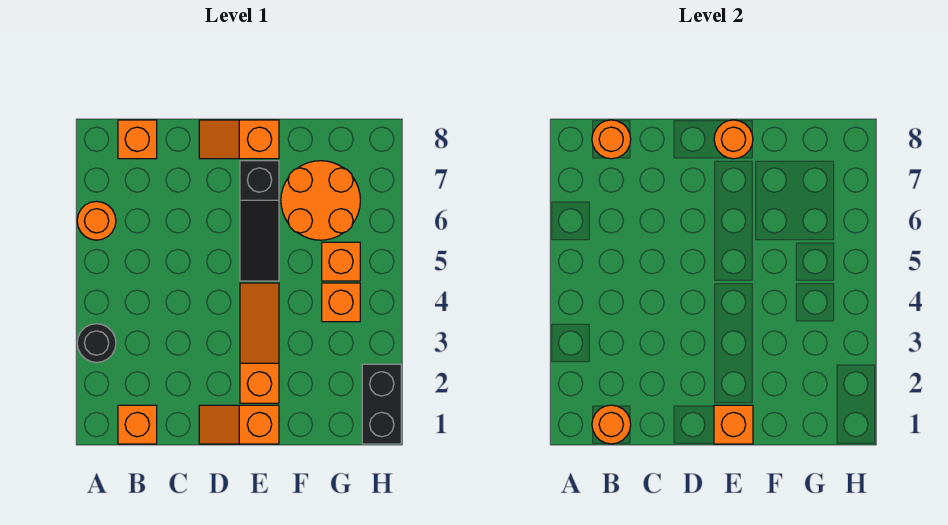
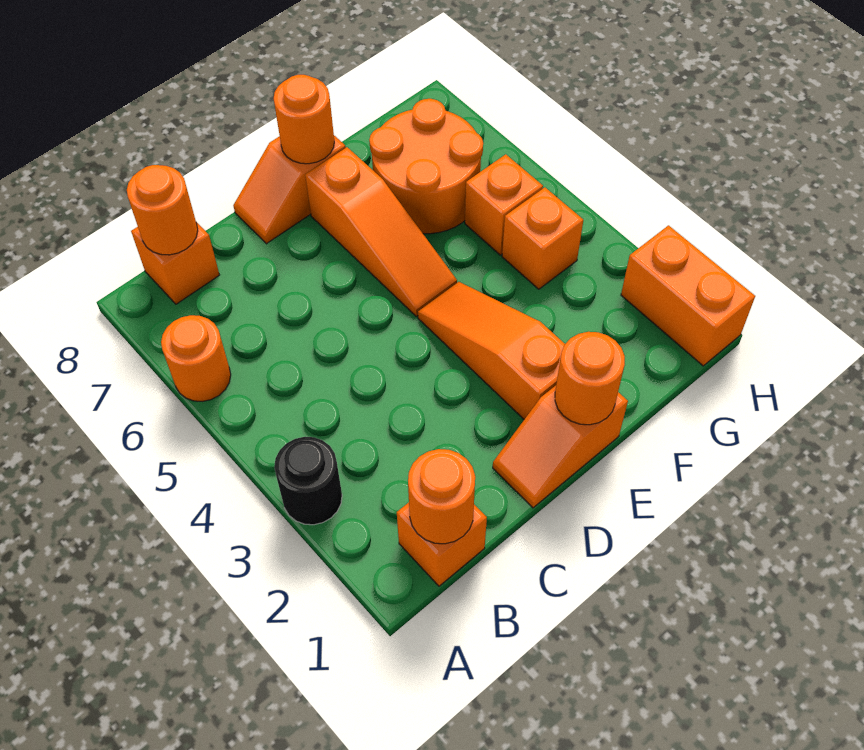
orange brick E1 level 2 -> orange round brick E1 level 2
black slope E5:E7 level 1 top 7 -> orange slope E5:E7 level 1 top 7
black brick H1:H2 level 1 -> orange brick H1:H2 level 1

